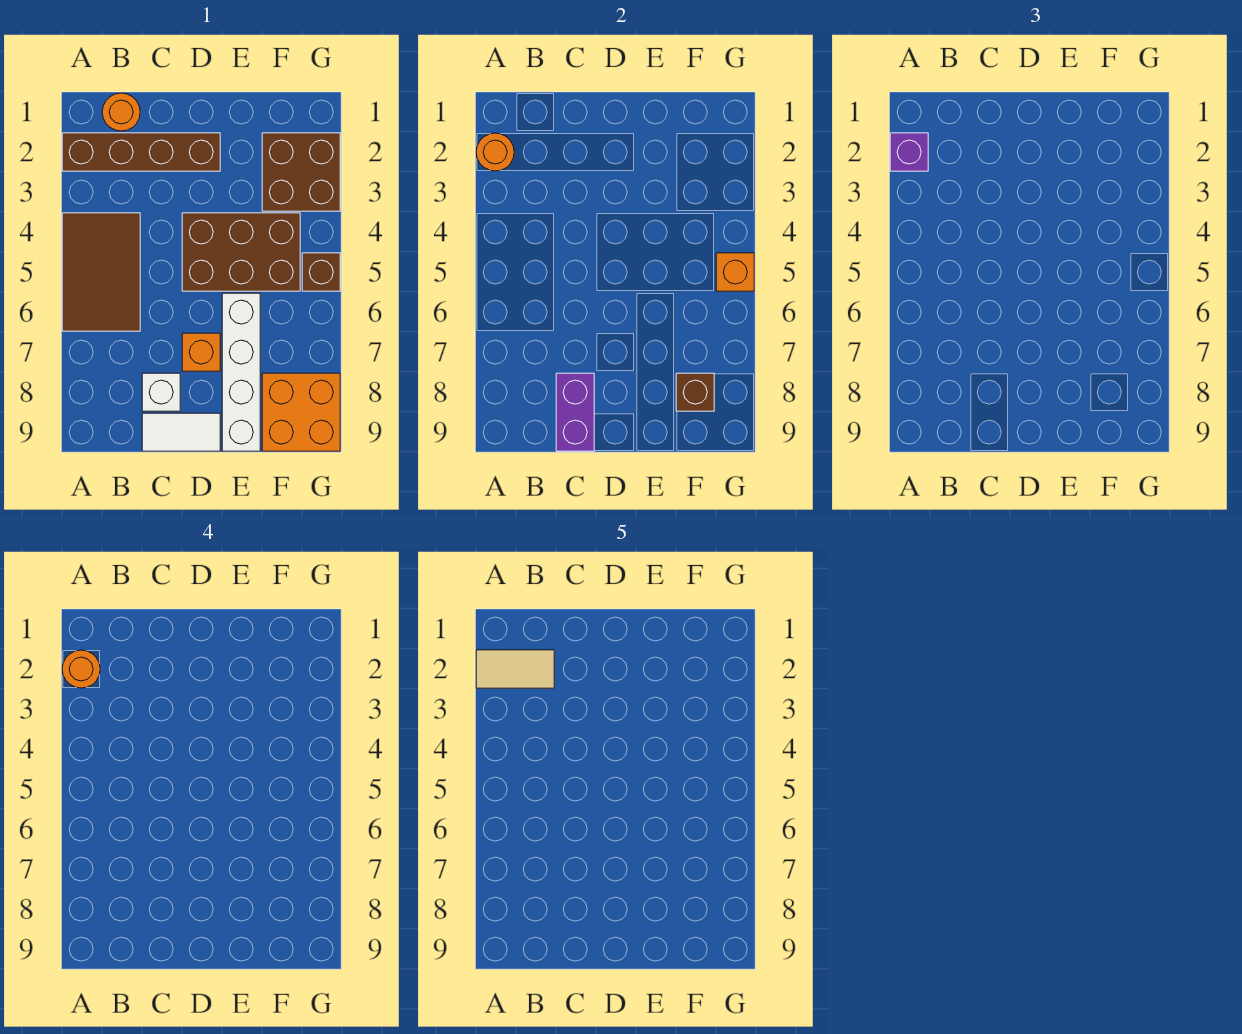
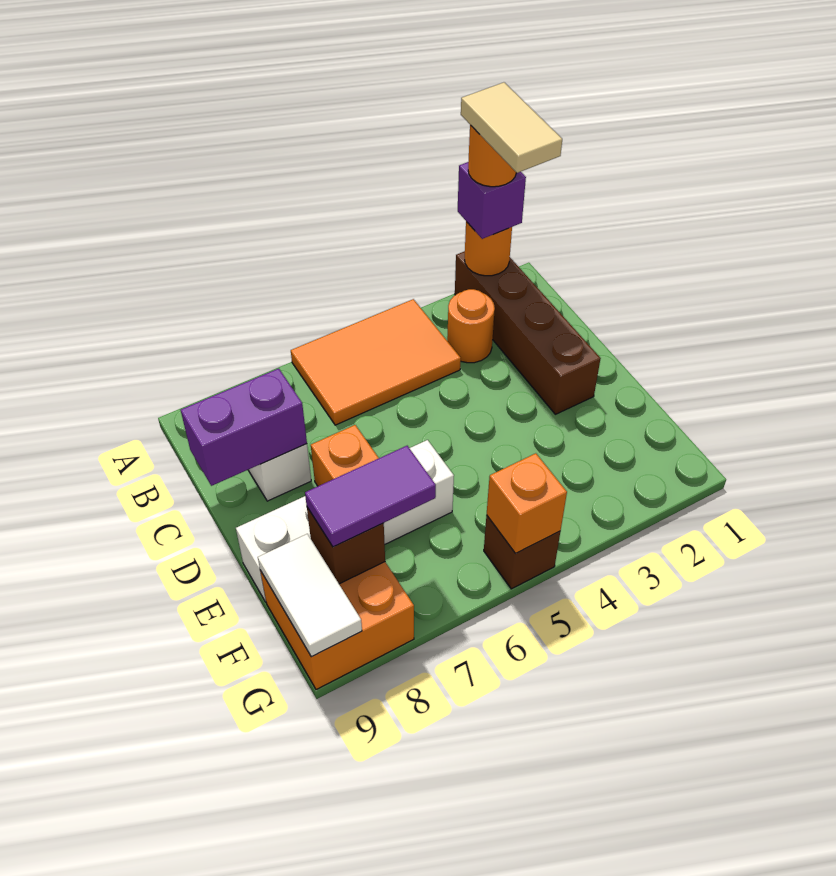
brown tile A4:B6 level 1 -> orange tile A4:B6 level 1
orange round brick B1 level 1 -> orange round brick B3 level 1
white tile C9:D9 level 1 -> white tile F9:G9 level 2
brown brick D4:F5 level 1 -> none
brown brick F2:G3 level 1 -> none
none -> purple tile F7:F8 level 3

